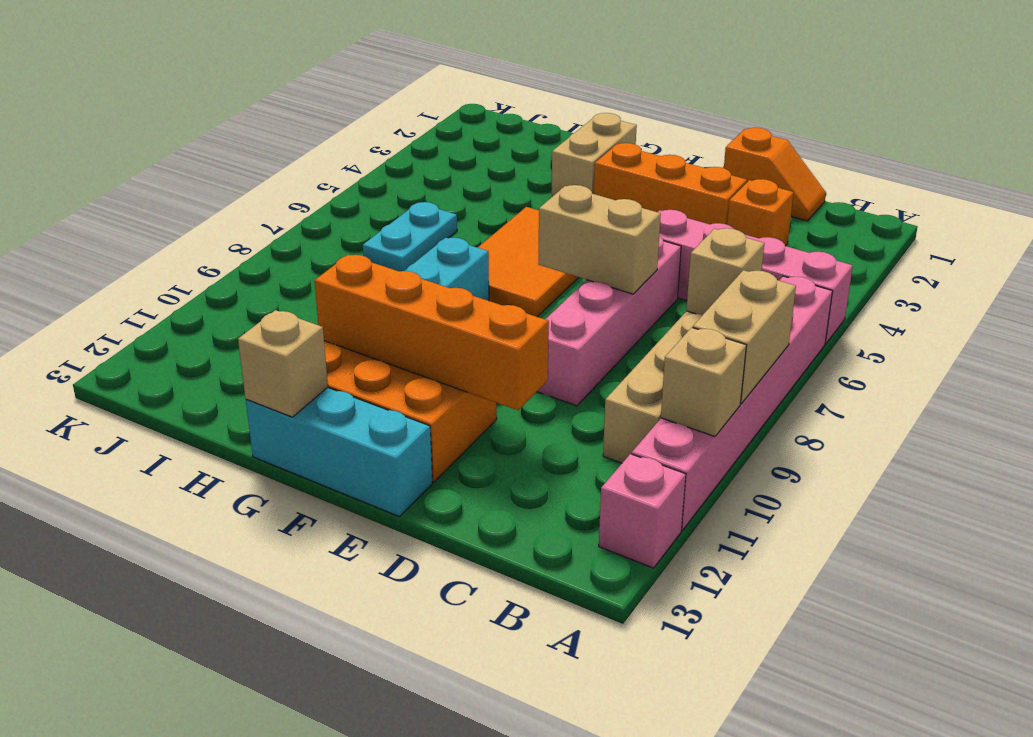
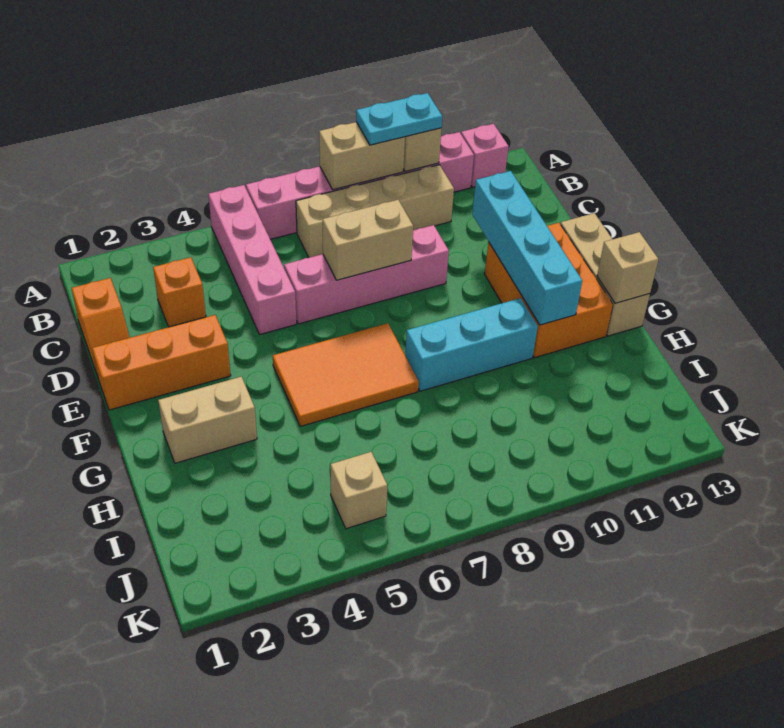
tan brick B7 level 2 -> tan brick J5 level 1
orange slope C1:D1 level 1 top D -> orange slope C1:D1 level 1 top C
orange brick D3:F3 level 1 -> orange brick E1:E3 level 1
tan brick D7:E7 level 2 -> tan brick D7:D8 level 2
orange brick D11:G11 level 2 -> cyan brick D11:G11 level 2
cyan brick E13:G13 level 1 -> tan brick E13:G13 level 1
cyan plate I6:I7 level 1 -> cyan plate A9:A10 level 3

